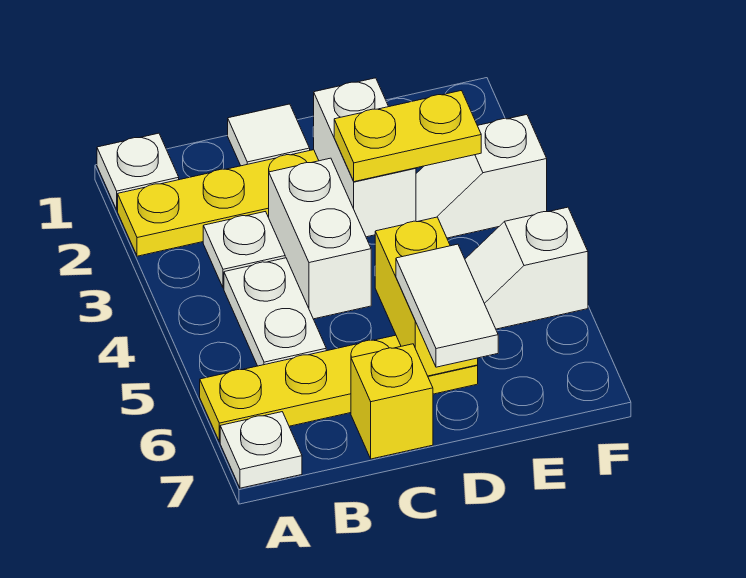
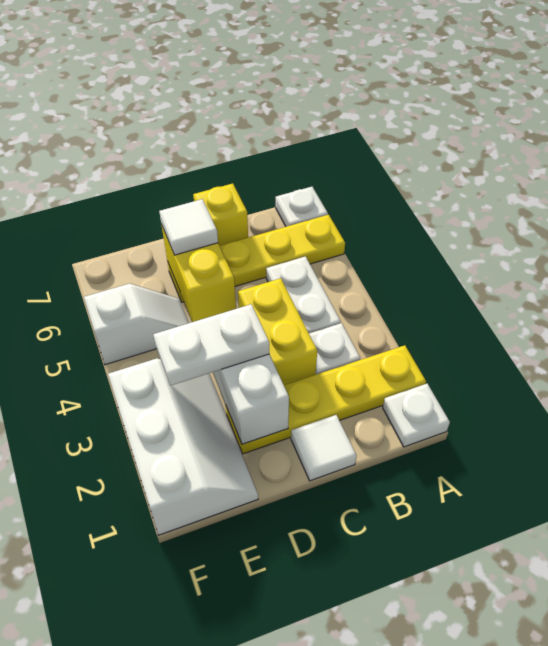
white brick C3:C4 level 1 -> yellow brick C3:C4 level 1
yellow plate D3:E3 level 3 -> white plate D3:E3 level 3
white tile D6:D7 level 3 -> white tile D6 level 3
white slope E3:F3 level 1 top F -> white slope E1:F3 level 1 top F

